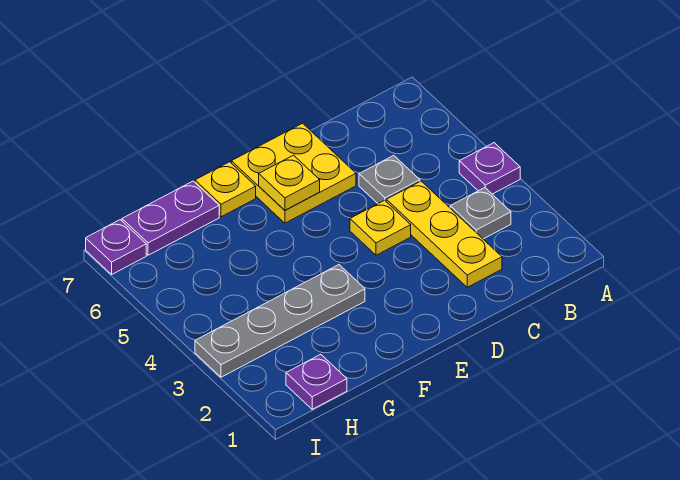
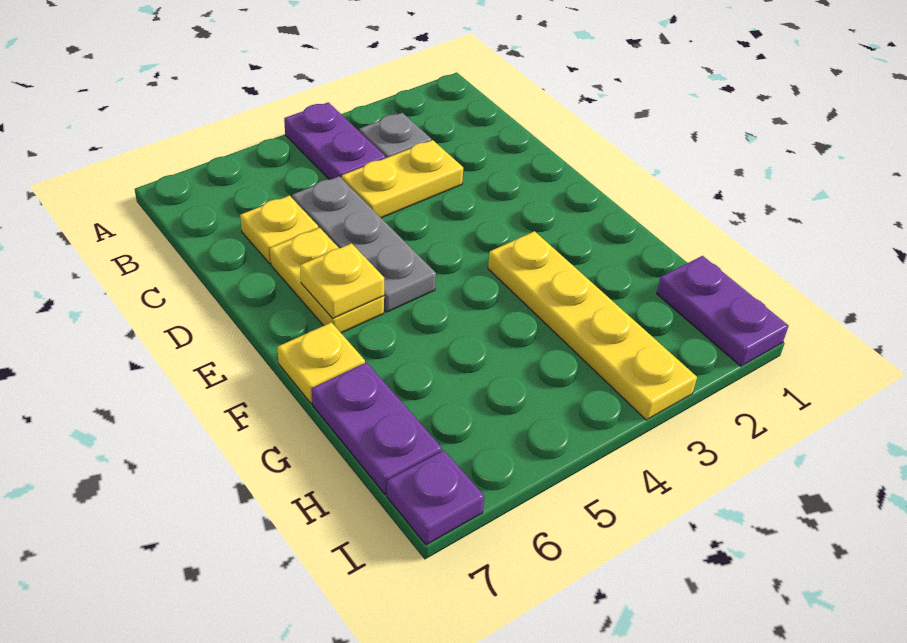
purple plate A4 level 1 -> purple plate A4:B4 level 1
yellow plate C2:C4 level 1 -> yellow plate C3:C4 level 1
grey plate C5 level 1 -> grey plate C5:E5 level 1
yellow plate D4 level 1 -> yellow plate C6 level 1
yellow plate D6:E7 level 1 -> yellow plate D6:E6 level 1
grey plate F3:I3 level 1 -> yellow plate F3:I3 level 1
purple plate H1 level 1 -> purple plate H1:I1 level 1

